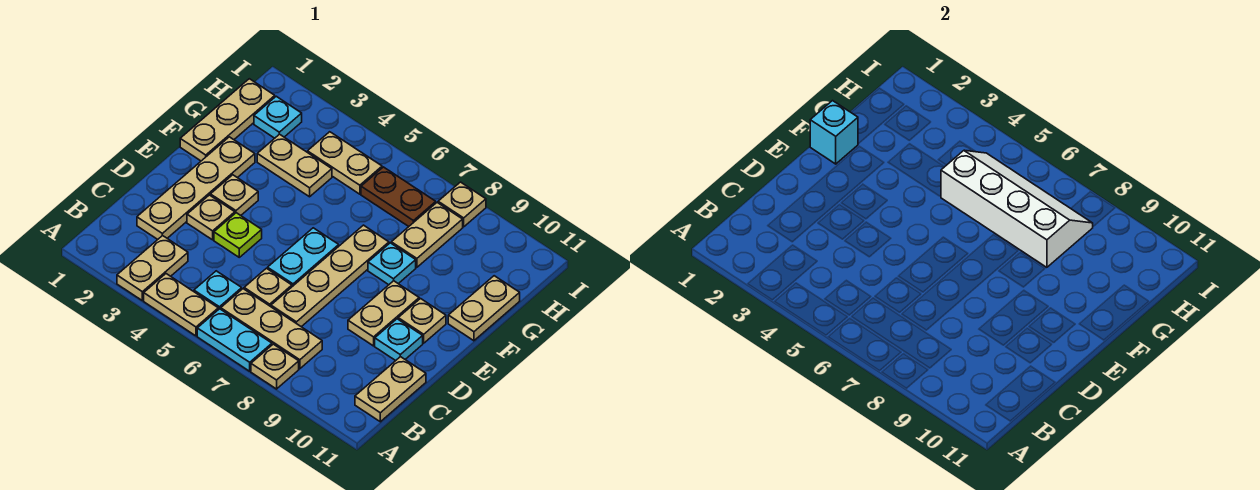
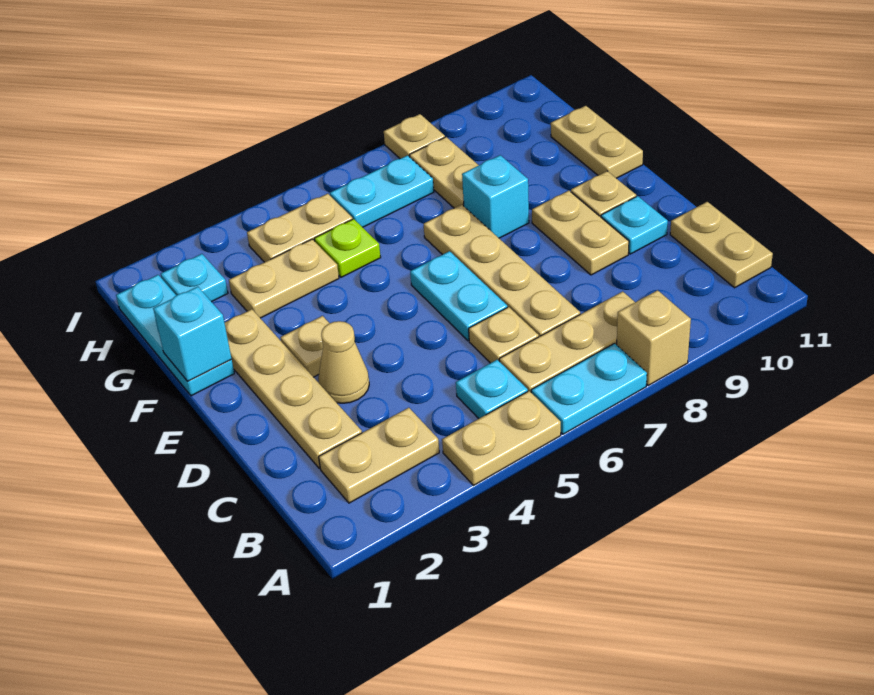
tan plate A3:B3 level 1 -> tan plate B2:B3 level 1
tan plate A8 level 1 -> tan brick A8 level 1
tan plate D3 level 1 -> tan cone D3 level 1
lime plate D4 level 1 -> lime plate G5 level 1
tan plate F1:H1 level 1 -> cyan plate F1:H1 level 1
cyan plate F8 level 1 -> cyan brick F8 level 1
white slope G5:H8 level 2 top G -> none
brown plate H6:H7 level 1 -> cyan plate H6:H7 level 1

